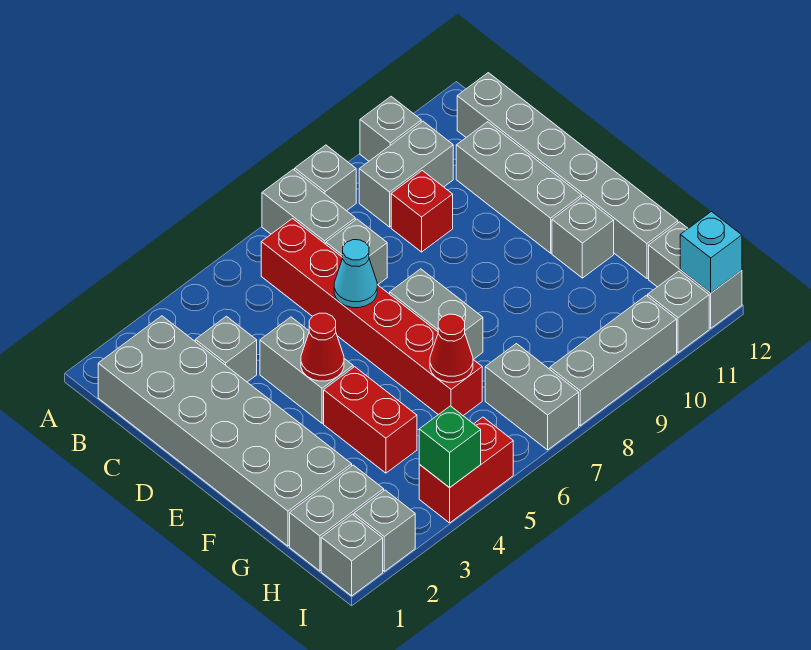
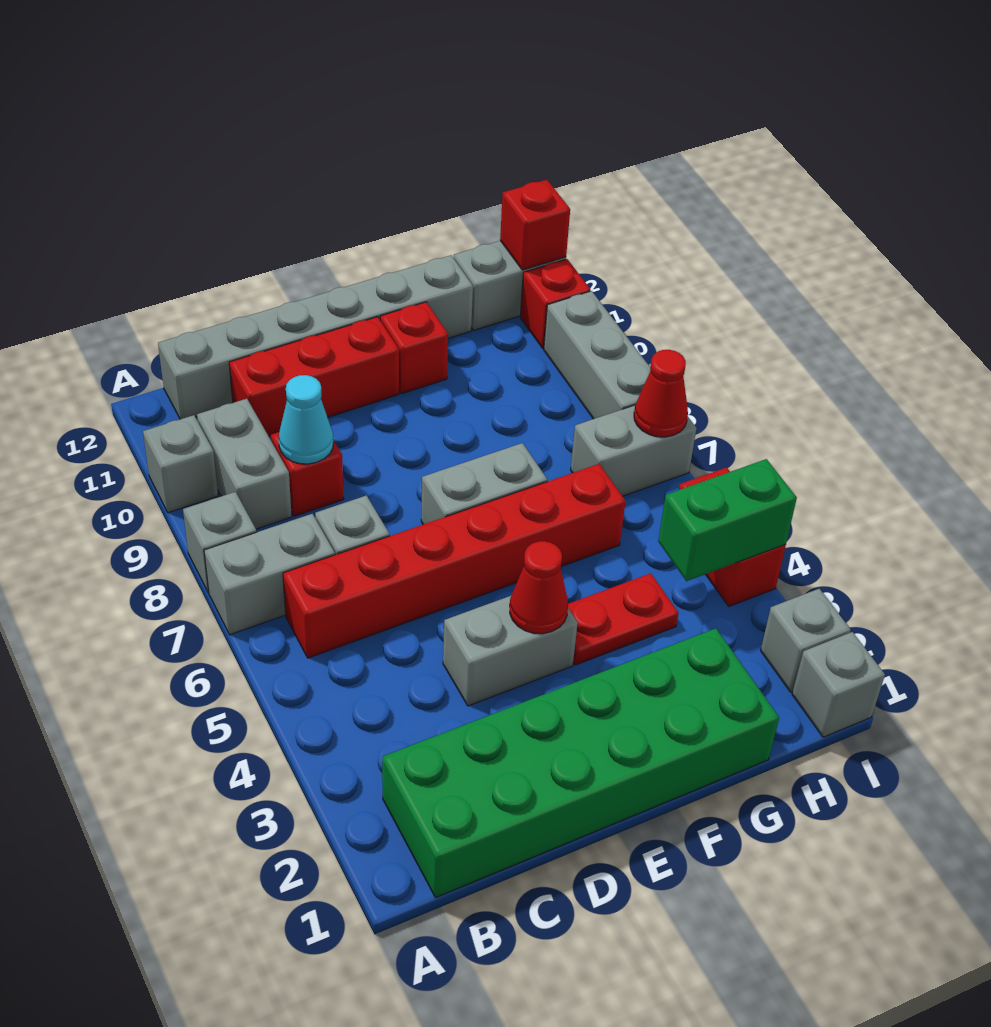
grey brick B1:G2 level 1 -> green brick B1:G2 level 1
grey brick C3 level 1 -> none
grey brick C11:E11 level 1 -> red brick C11:E11 level 1
cyan cone D6 level 2 -> cyan cone C9 level 2
red brick F4:G4 level 1 -> red plate F4:G4 level 1
grey brick F11 level 1 -> red brick F11 level 1
red cone G6 level 2 -> red cone I7 level 2
grey brick H1:H2 level 1 -> none
green brick I4 level 2 -> green brick H4:I4 level 2
grey brick I11 level 1 -> red brick I11 level 1
cyan brick I12 level 2 -> red brick I12 level 2

